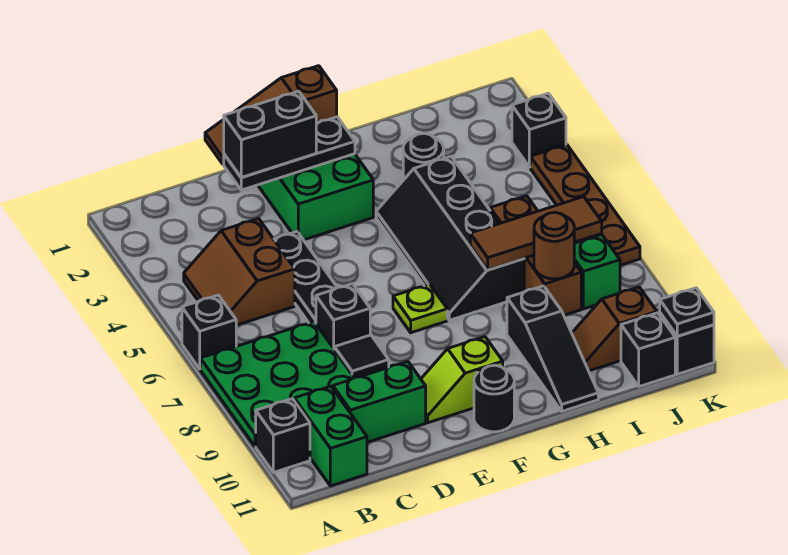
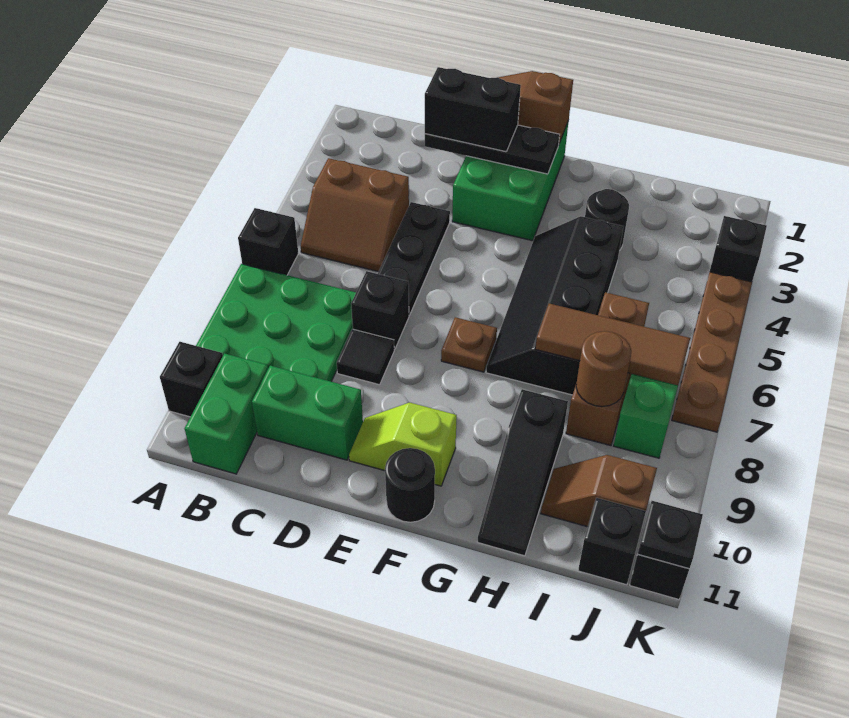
brown slope B4:C5 level 1 top C -> brown slope B4:C5 level 1 top 4
lime plate F7 level 1 -> brown plate F7 level 1

